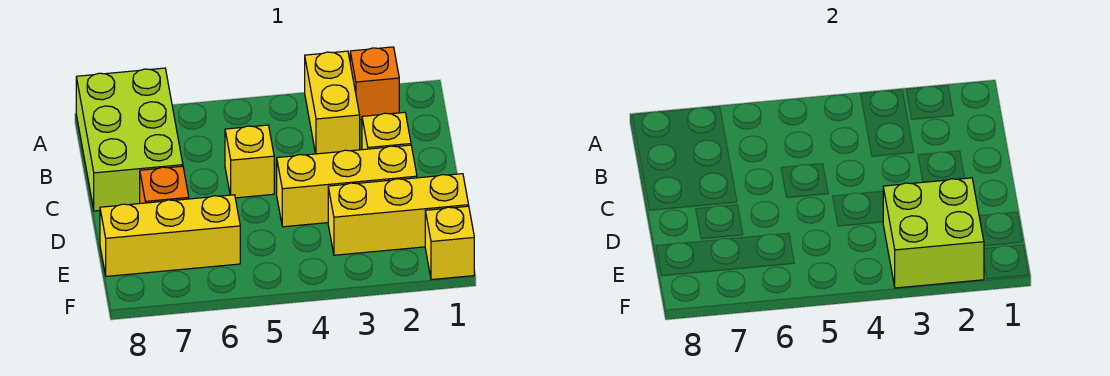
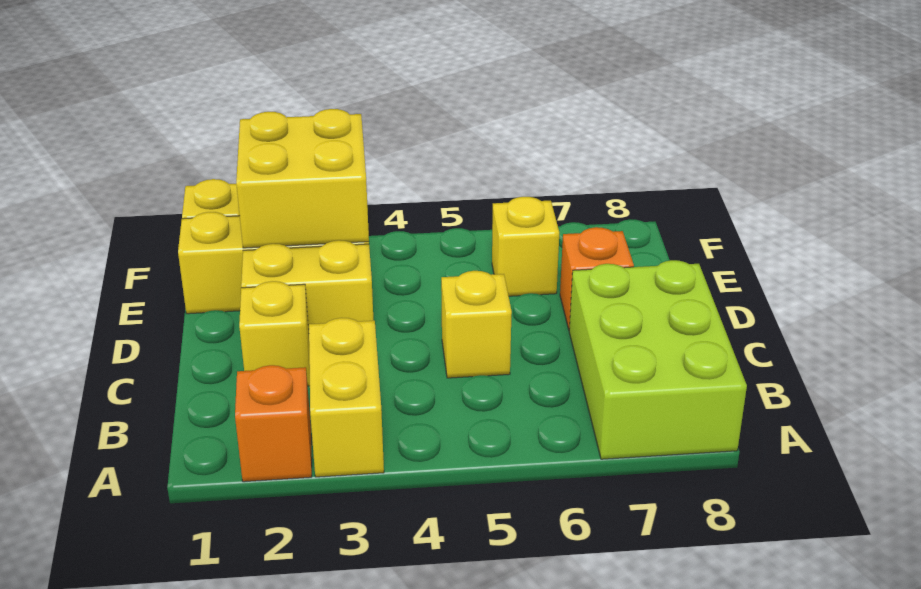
yellow brick D2:D4 level 1 -> yellow brick D2:D3 level 1
lime brick E2:F3 level 2 -> yellow brick E2:F3 level 2
yellow brick E6:E8 level 1 -> yellow brick E6 level 1

